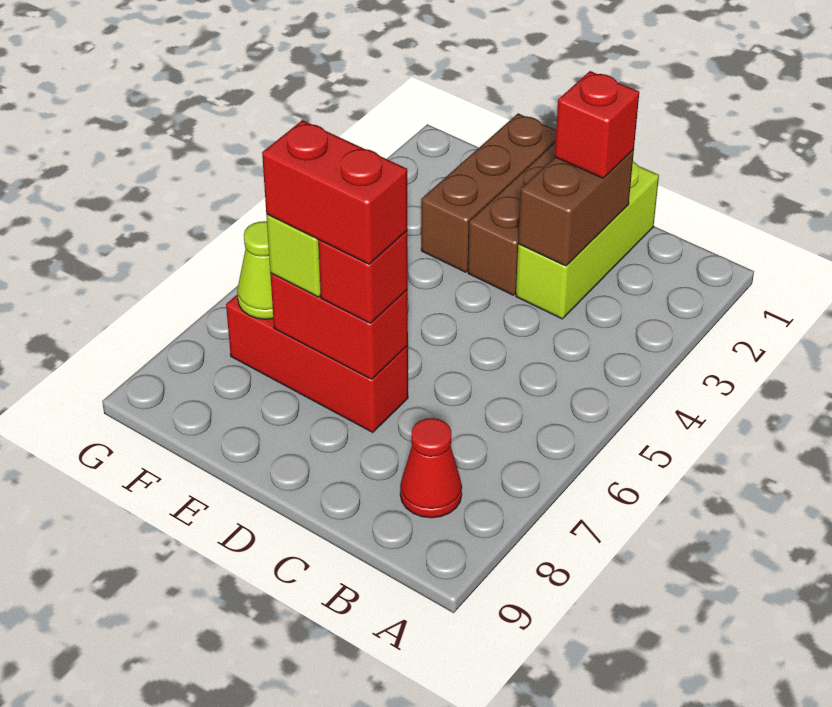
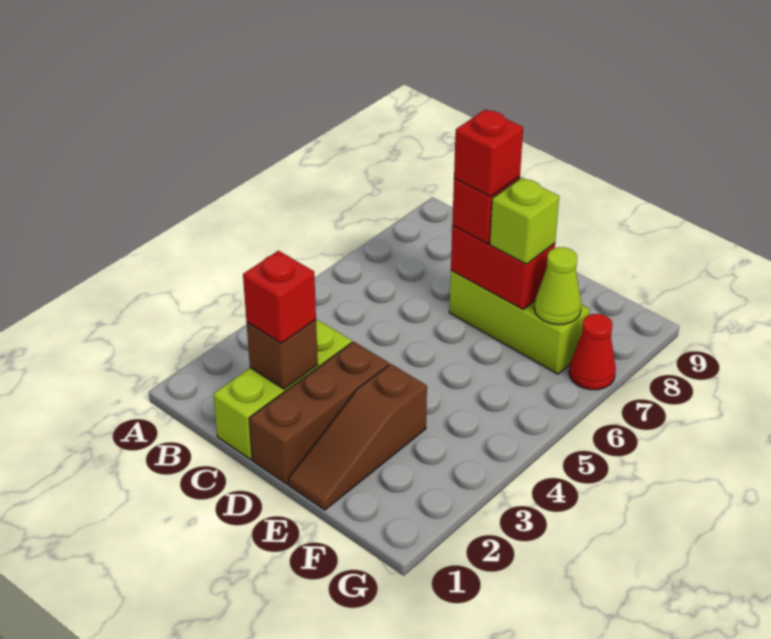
red cone B8 level 1 -> red cone G7 level 1
brown brick C2:C3 level 2 -> brown brick C2 level 2
red brick D7:F7 level 1 -> lime brick D7:F7 level 1
red brick D7:E7 level 4 -> red brick D7 level 4
brown brick E1:E3 level 1 -> brown slope E1:E3 level 1 top 3

